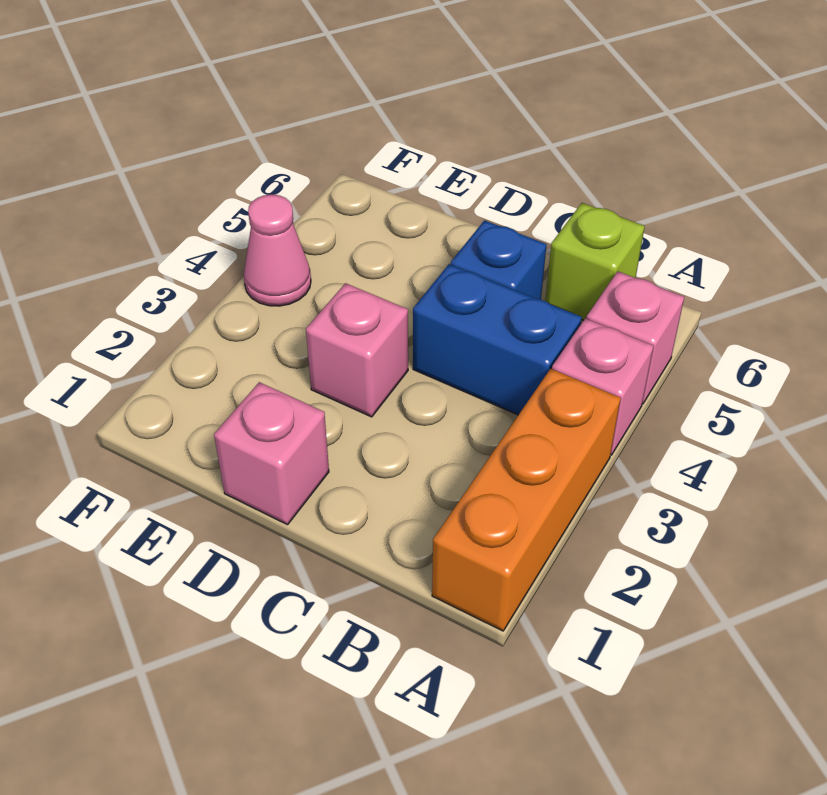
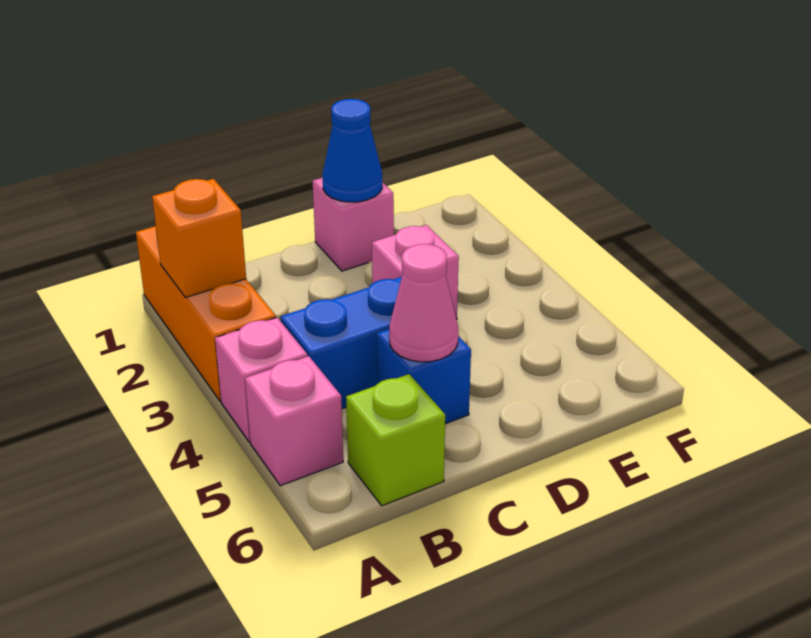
none -> orange brick A2 level 2
none -> blue cone D1 level 2
pink cone F4 level 1 -> pink cone C5 level 2

